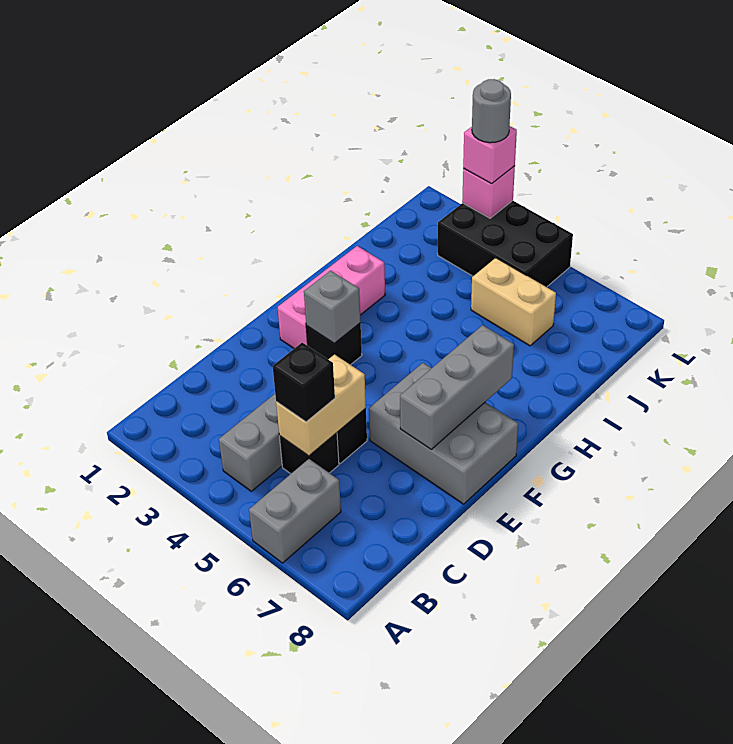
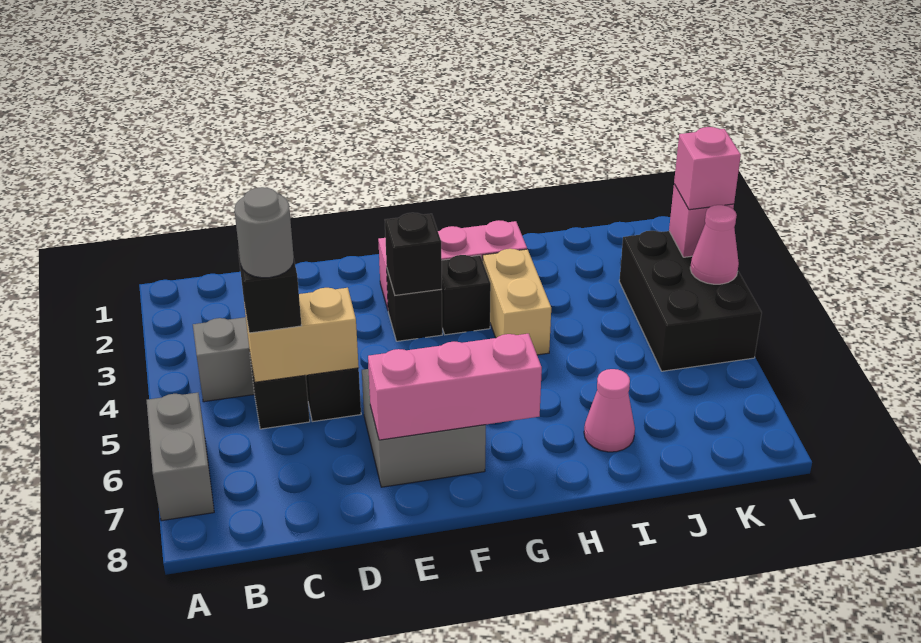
grey brick A6:B6 level 1 -> grey brick A6:A7 level 1
grey brick E6:F8 level 1 -> grey brick E6:F7 level 1
grey brick E7:G7 level 2 -> pink brick E7:G7 level 2
grey brick F3 level 2 -> black brick F3 level 2
none -> black brick G3 level 1
none -> pink cone I7 level 1
tan brick J5:J6 level 1 -> tan brick H3:H4 level 1
grey round brick L3 level 4 -> grey round brick C5 level 4
none -> pink cone L4 level 2

